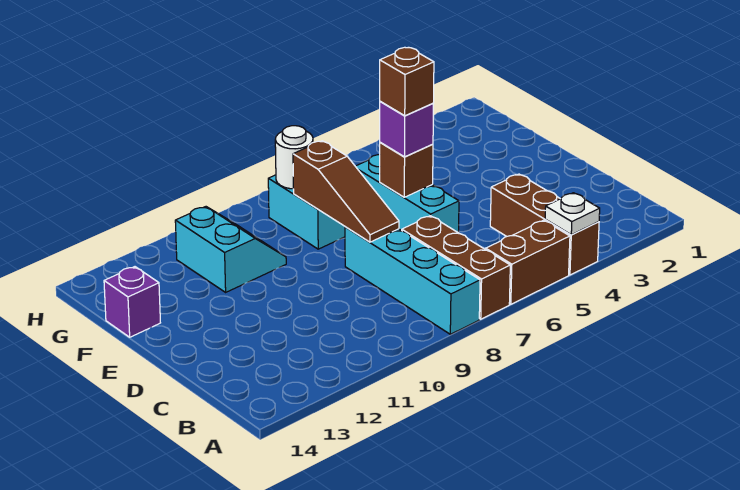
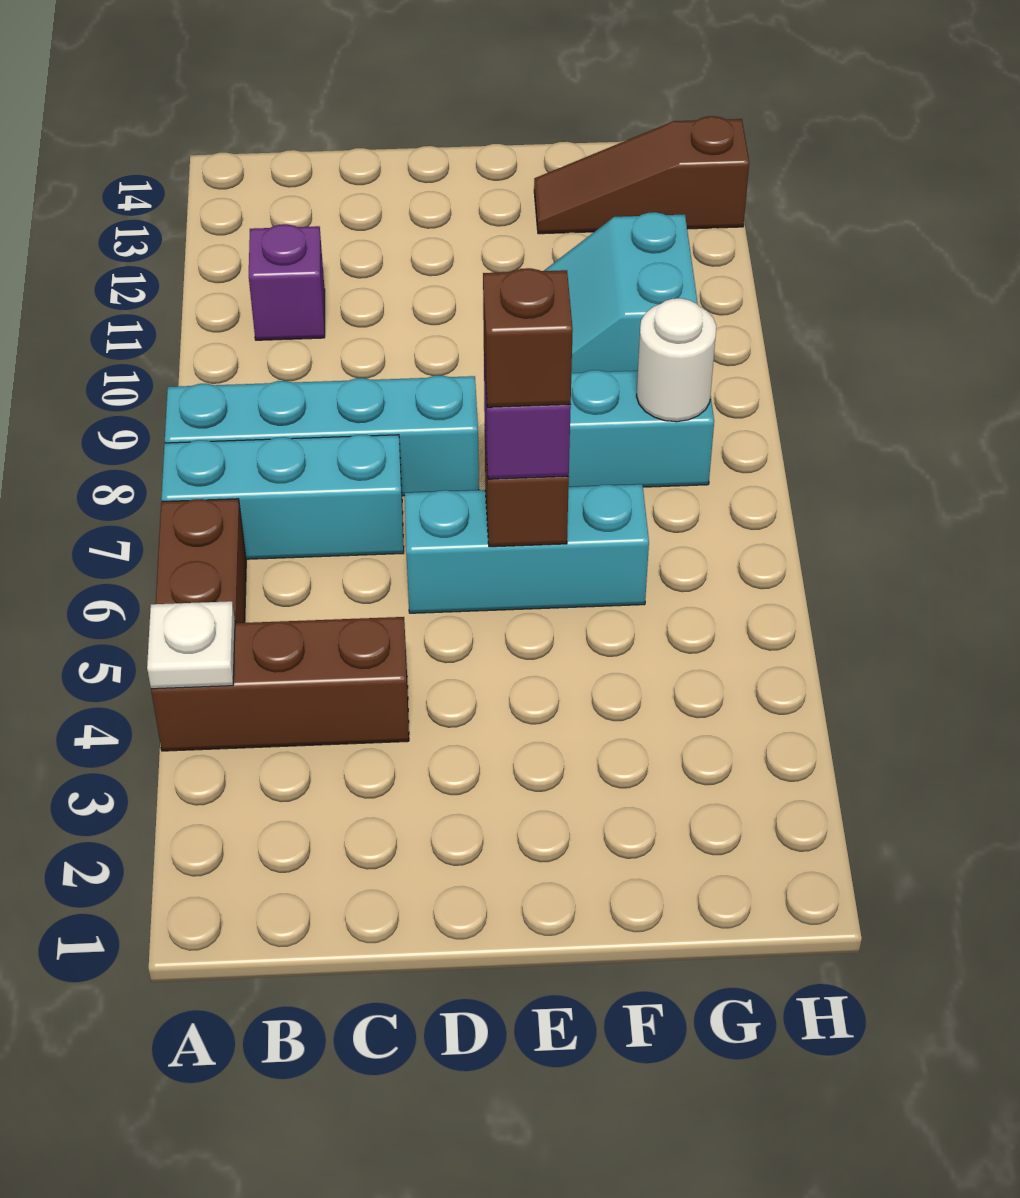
brown brick A7:C7 level 1 -> cyan brick A7:C7 level 1
brown slope D8:F8 level 2 top F -> brown slope F13:H13 level 1 top H
cyan slope F10:G11 level 1 top 11 -> cyan slope F10:G11 level 1 top G
purple brick F14 level 1 -> purple brick B11 level 1

